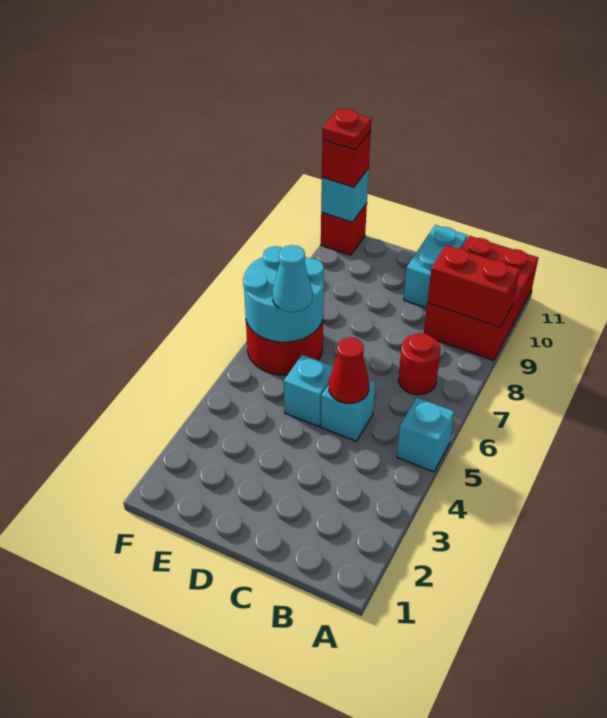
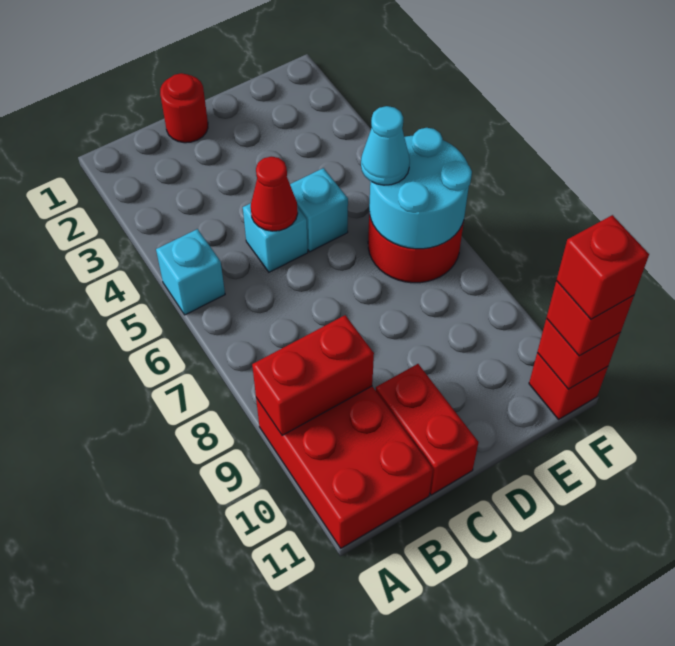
red round brick B7 level 1 -> red round brick C1 level 1
cyan brick C10:C11 level 1 -> red brick C10:C11 level 1
cyan brick F11 level 2 -> red brick F11 level 2
red plate F11 level 4 -> red brick F11 level 4

